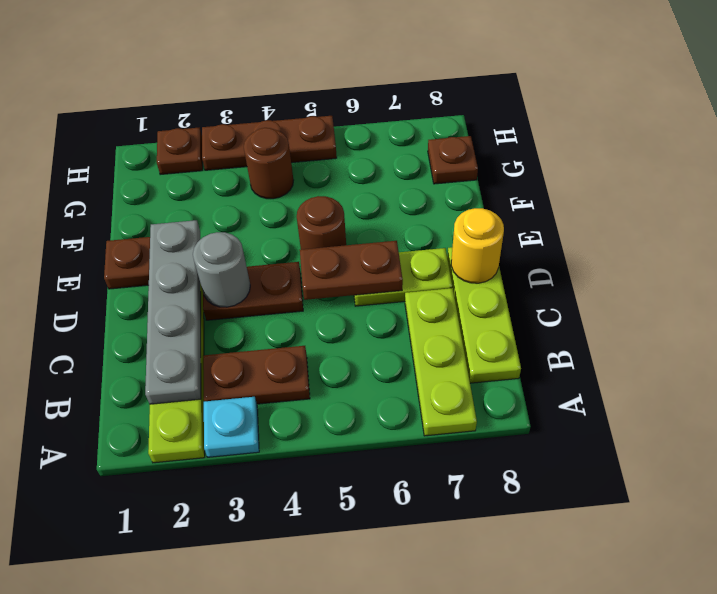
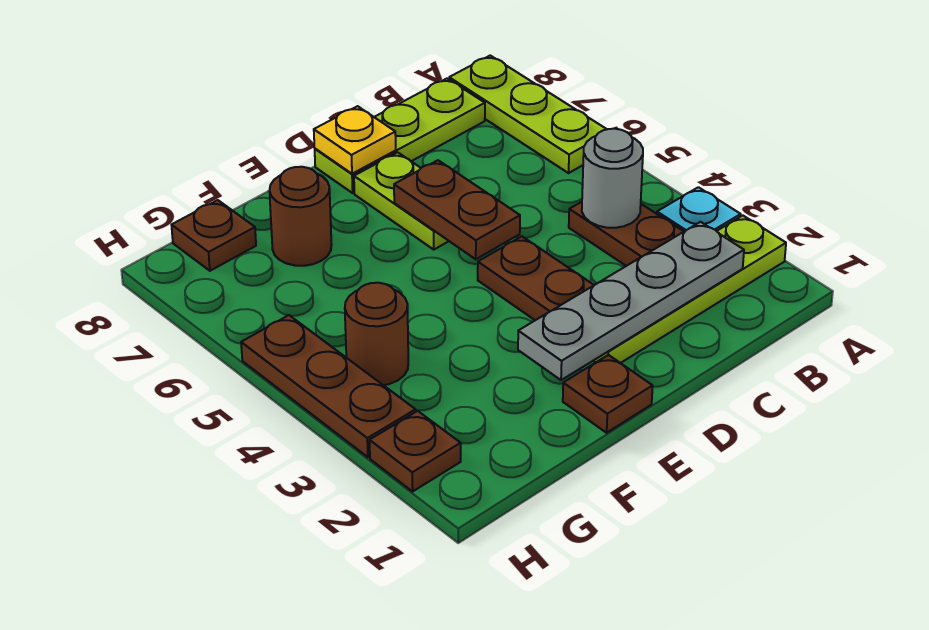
lime plate A7:C7 level 1 -> lime plate A6:A8 level 1
grey round brick D3 level 2 -> grey round brick B4 level 2
yellow round brick D8 level 2 -> yellow plate D8 level 2
brown round brick E5 level 1 -> brown round brick F7 level 1

